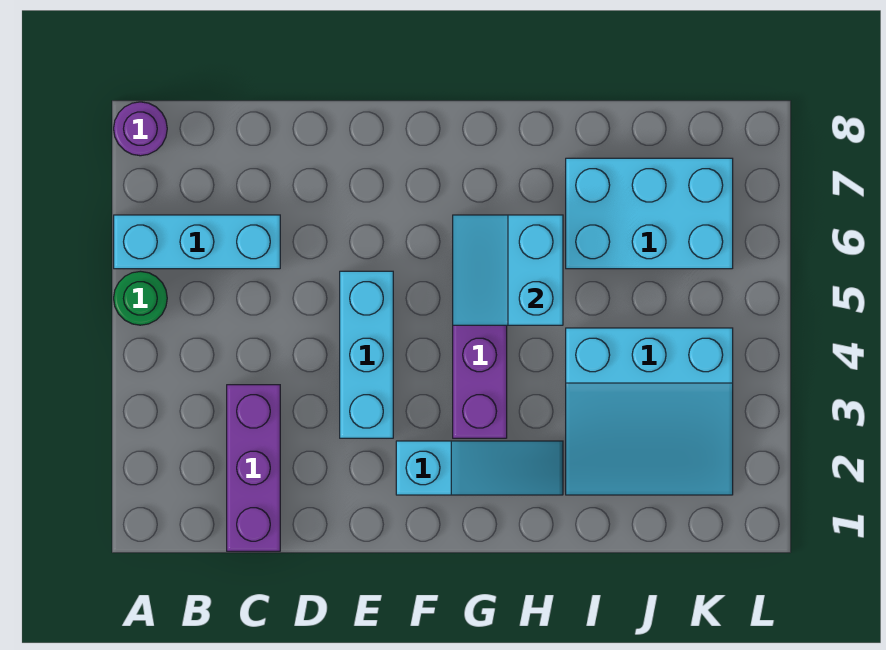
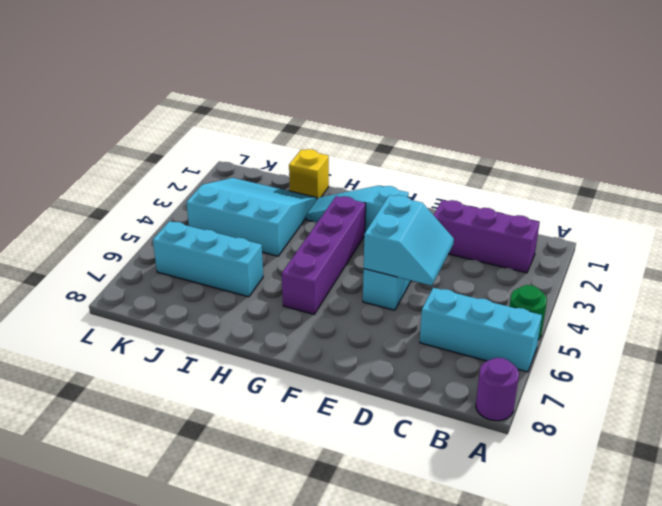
purple brick C1:C3 level 1 -> purple brick B2:D2 level 1
cyan slope G5:H6 level 2 top H -> cyan slope D4:E5 level 2 top E
none -> yellow brick I1 level 1
cyan brick I6:K7 level 1 -> cyan brick I6:K6 level 1

